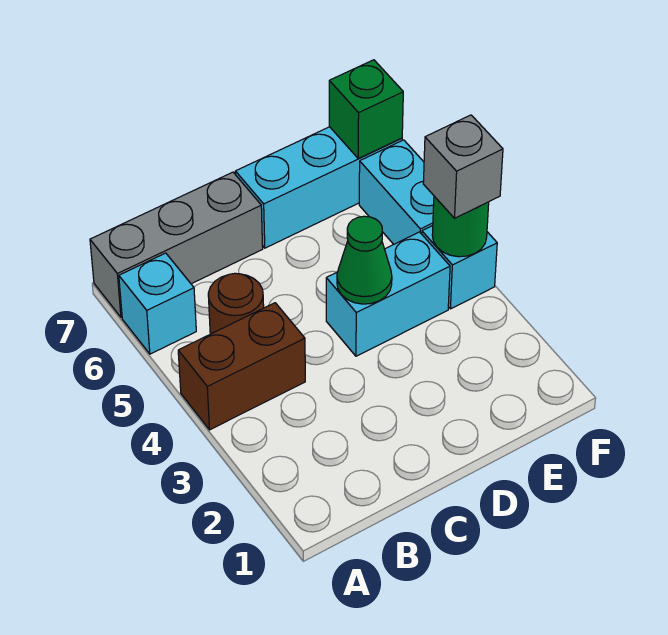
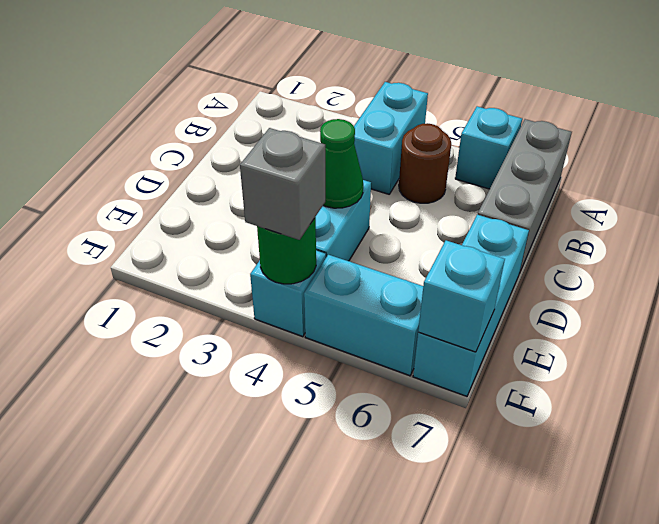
brown brick A4:B4 level 1 -> cyan brick A4:B4 level 1
green brick F7 level 2 -> cyan brick F7 level 2

